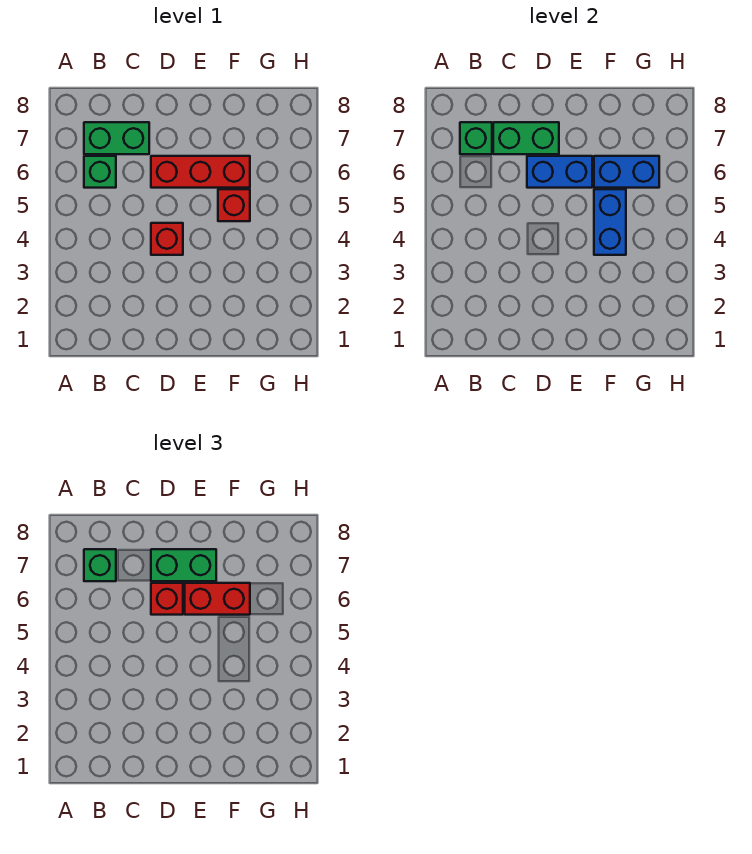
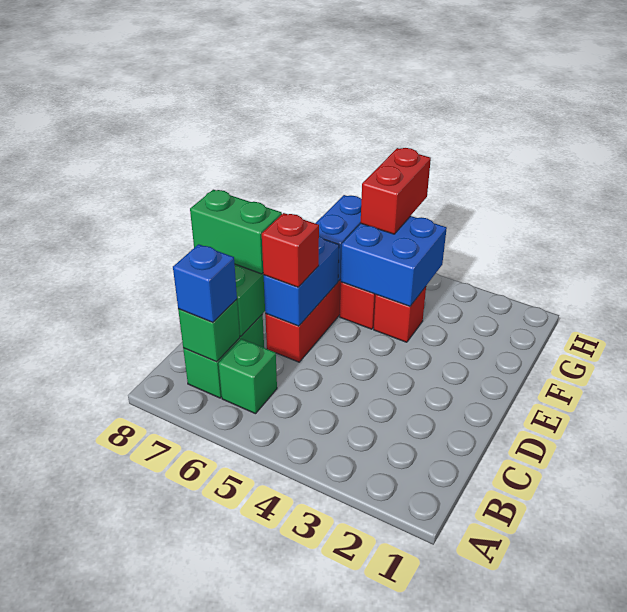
green brick B7 level 3 -> blue brick B7 level 3
red brick D4 level 1 -> red brick F4 level 1
green brick D7:E7 level 3 -> green brick D7:D8 level 3
red brick E6:F6 level 3 -> red brick G5:H5 level 3
blue brick F4:F5 level 2 -> blue brick F4:G5 level 2

